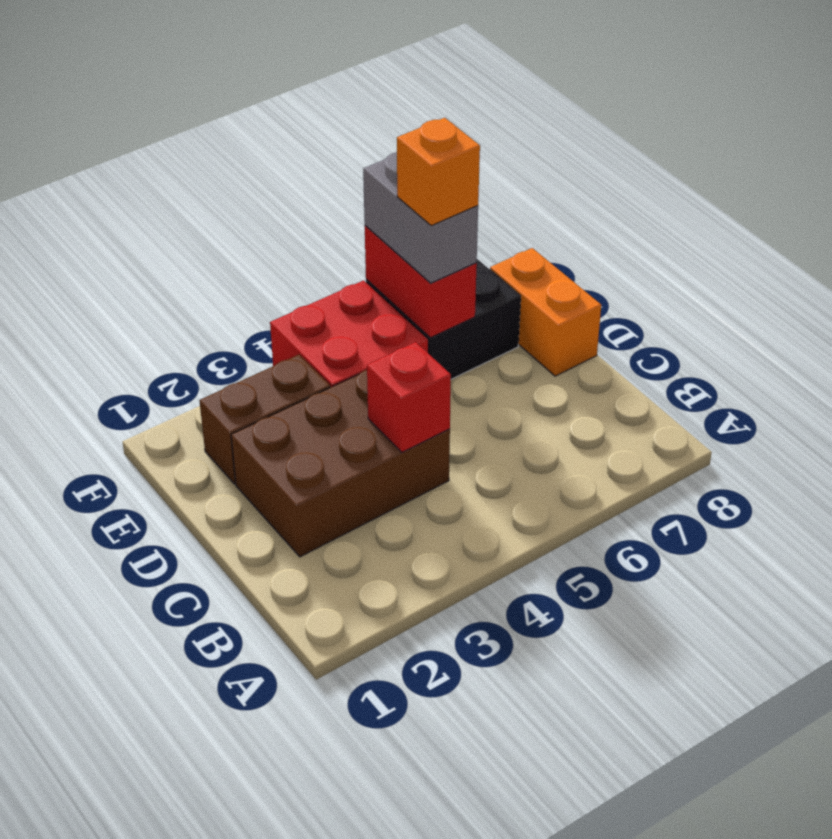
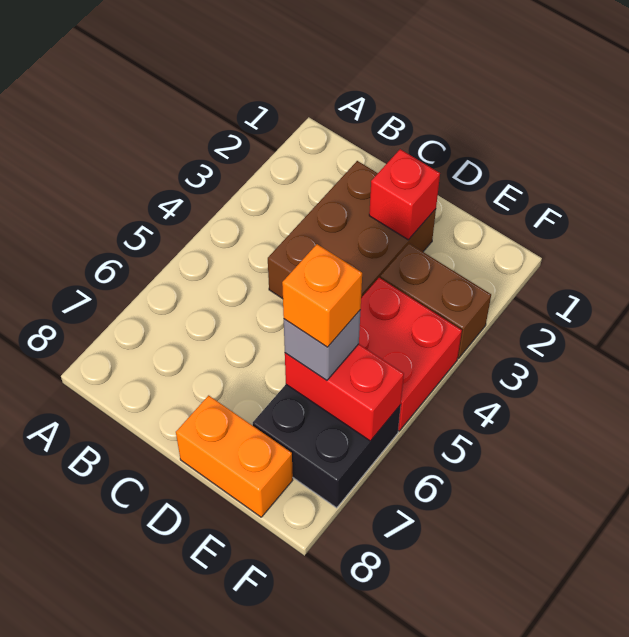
red brick C4 level 2 -> red brick D2 level 2
brown brick E2:E3 level 1 -> brown brick E3:F3 level 1
grey brick E6:F6 level 3 -> grey brick E6 level 3

